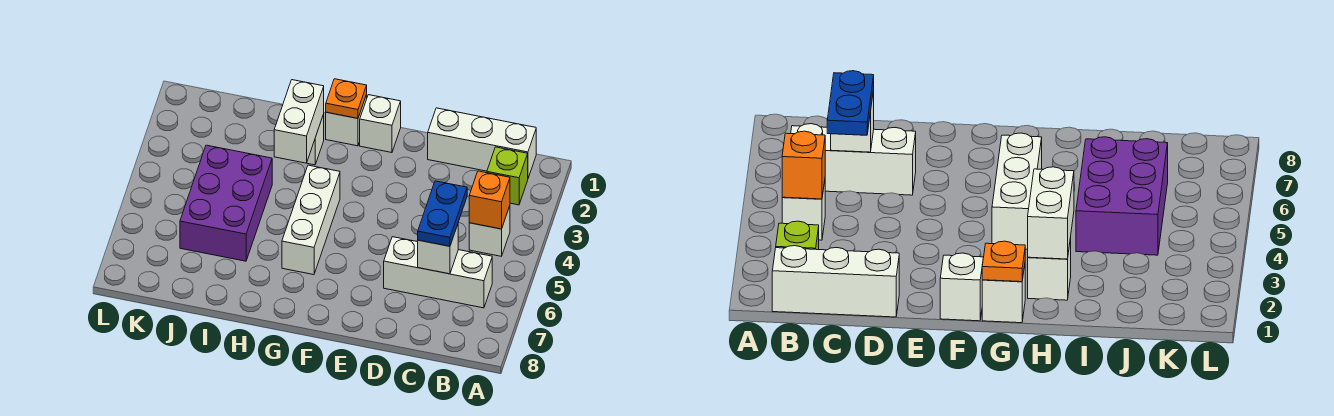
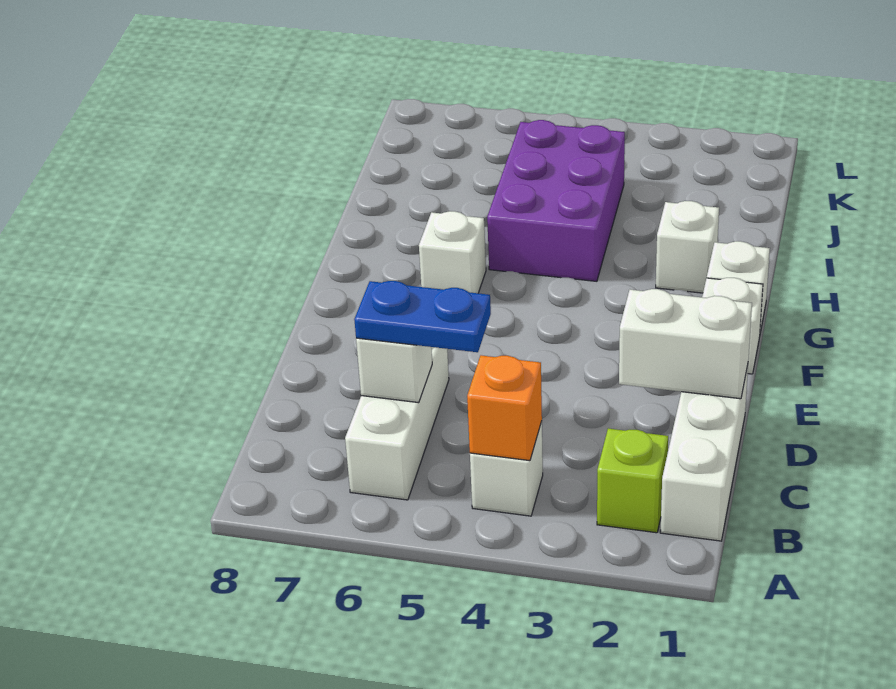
orange plate G1 level 2 -> none
white brick G4:G6 level 1 -> white brick G6 level 1
white brick H2:H3 level 2 -> white brick D1:D2 level 2
purple brick I4:J6 level 1 -> purple brick H4:J5 level 1

